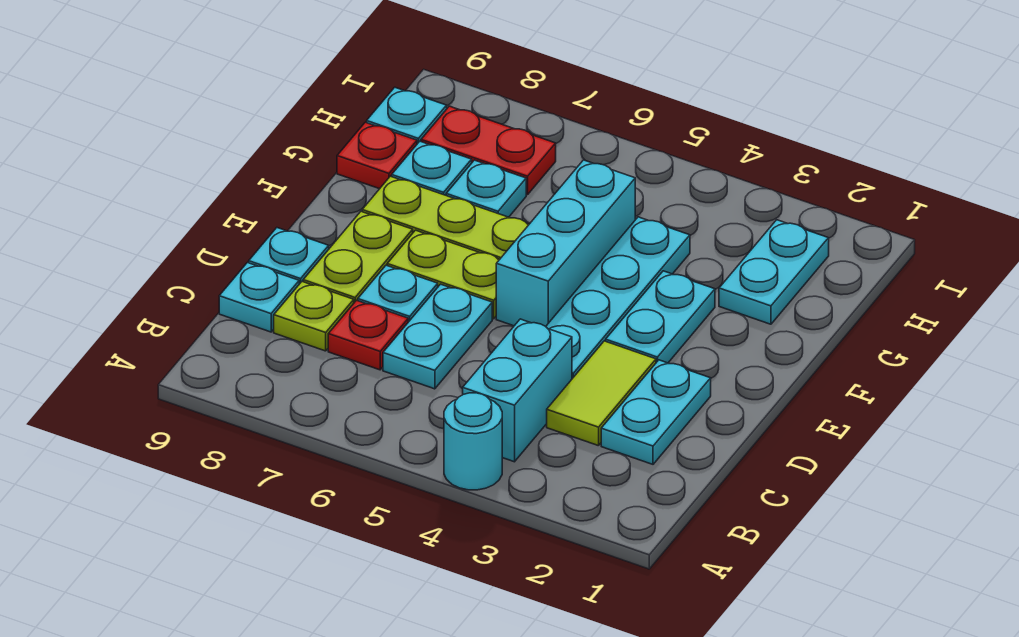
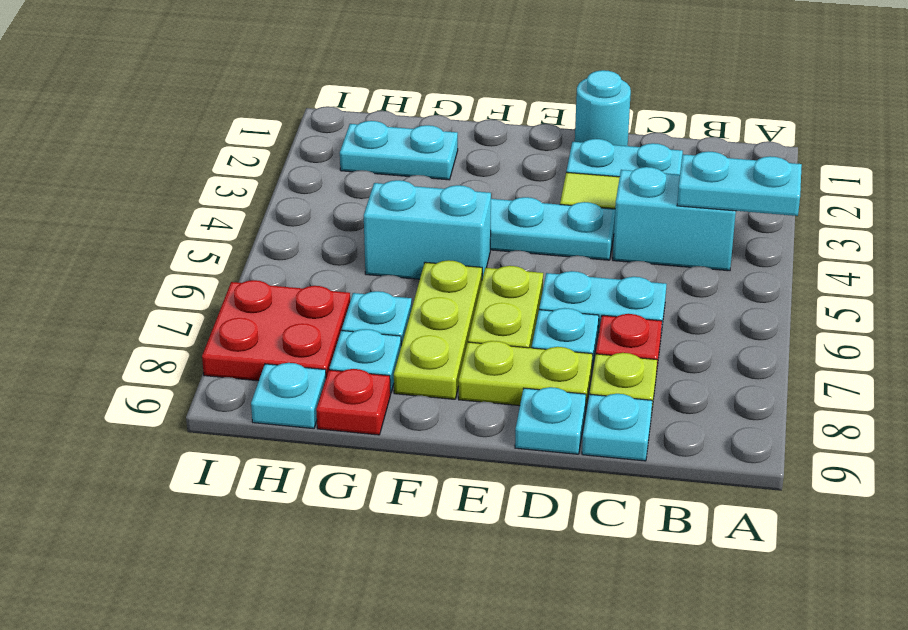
cyan round brick A4 level 1 -> cyan round brick D1 level 1
cyan plate E3:F3 level 1 -> cyan plate A4:B4 level 2
cyan brick E5:G5 level 1 -> cyan brick F5:G5 level 1
red plate H7:H8 level 1 -> red plate H7:I8 level 1

